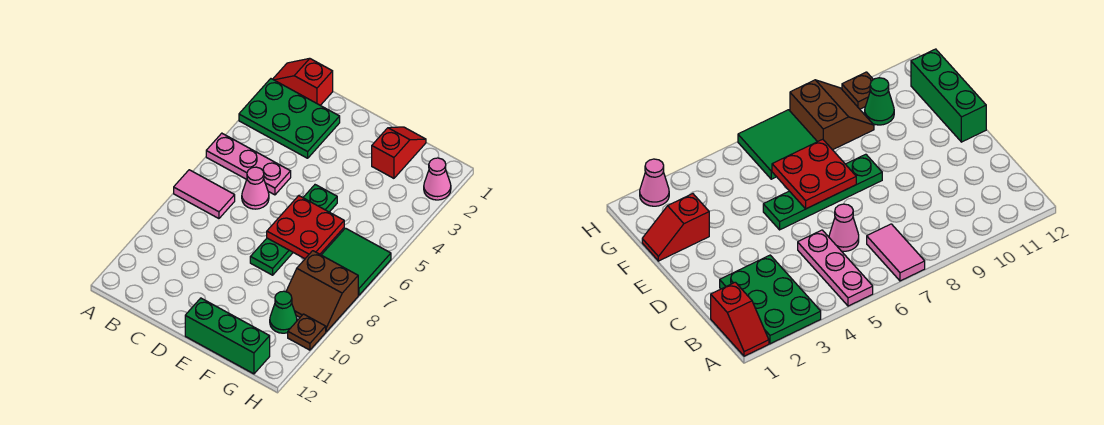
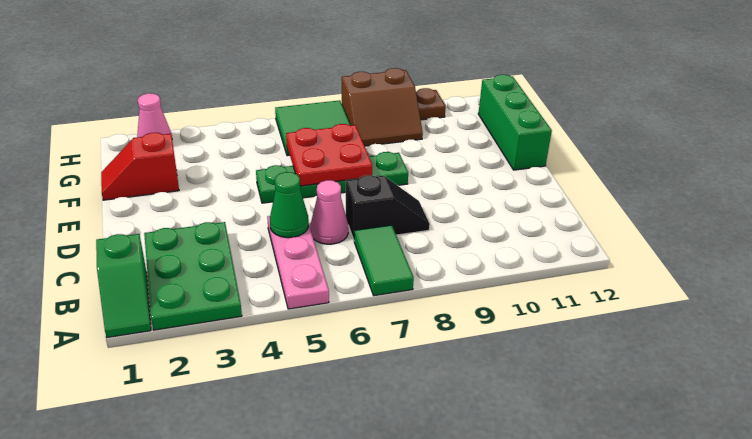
red slope A1:B1 level 1 top B -> green slope A1:B1 level 1 top B
pink tile A7:B7 level 1 -> green tile A7:B7 level 1
none -> black slope C7:C8 level 1 top 7
brown slope G8:H9 level 1 top 8 -> brown slope G8:H9 level 1 top H
green cone G10 level 1 -> green cone C5 level 2

